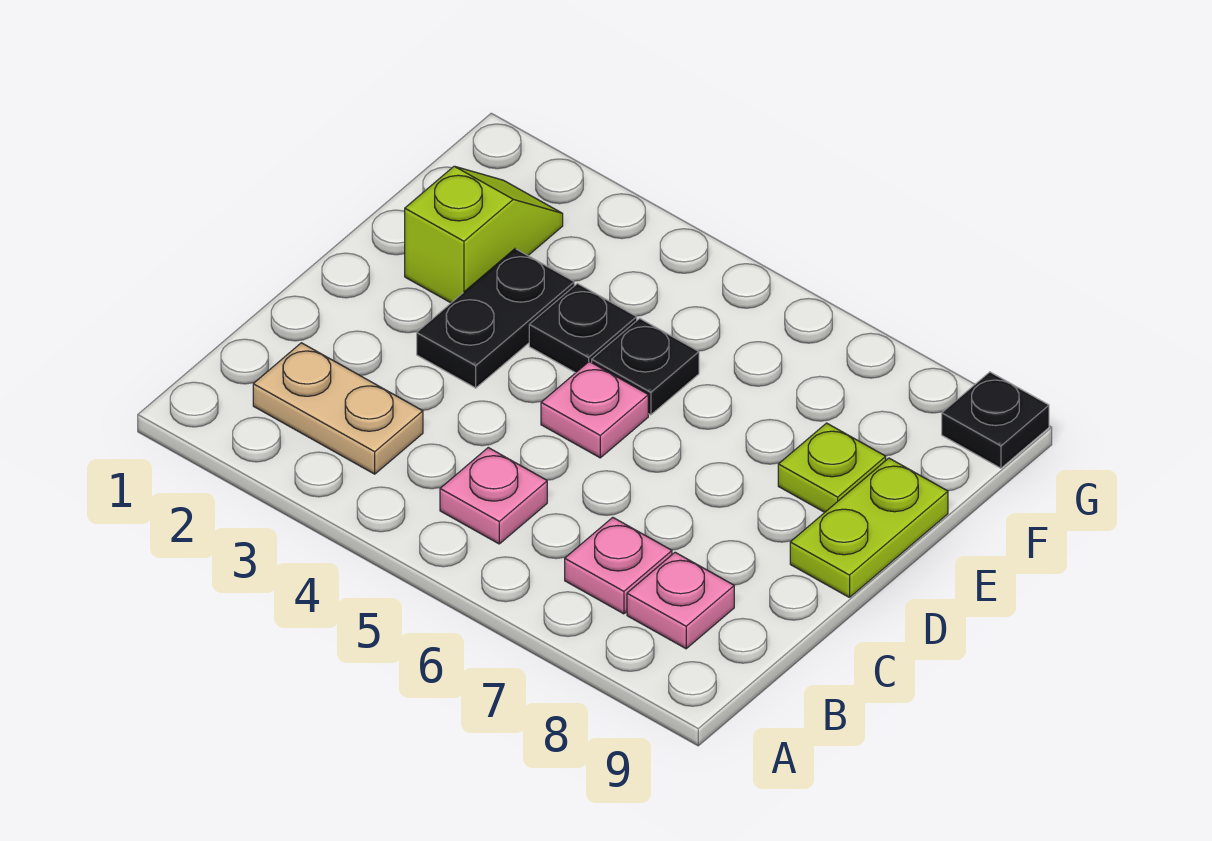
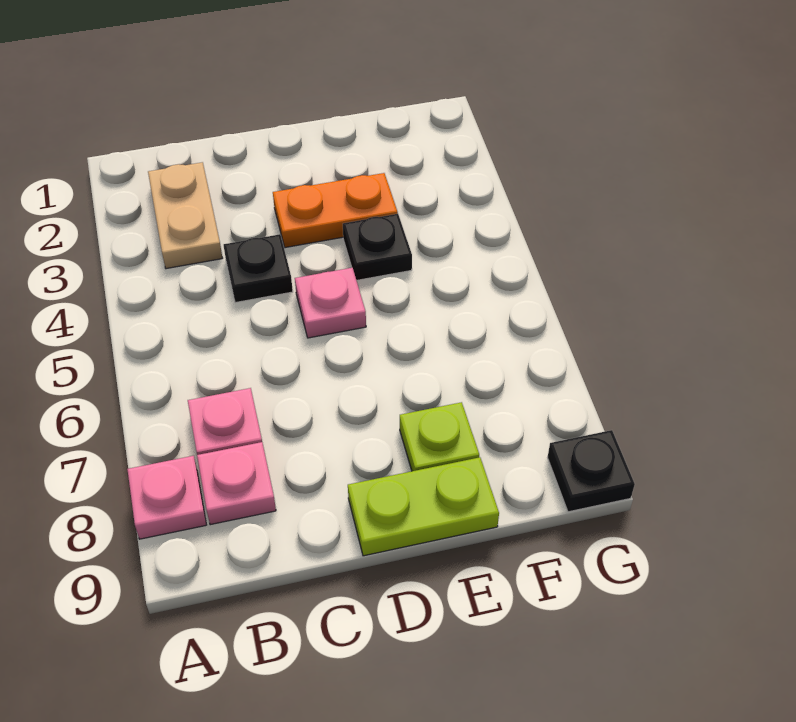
pink plate B5 level 1 -> pink plate A8 level 1
black plate D3:E3 level 1 -> orange plate D3:E3 level 1
lime slope E2:F2 level 1 top E -> none
black plate E5 level 1 -> black plate C4 level 1

